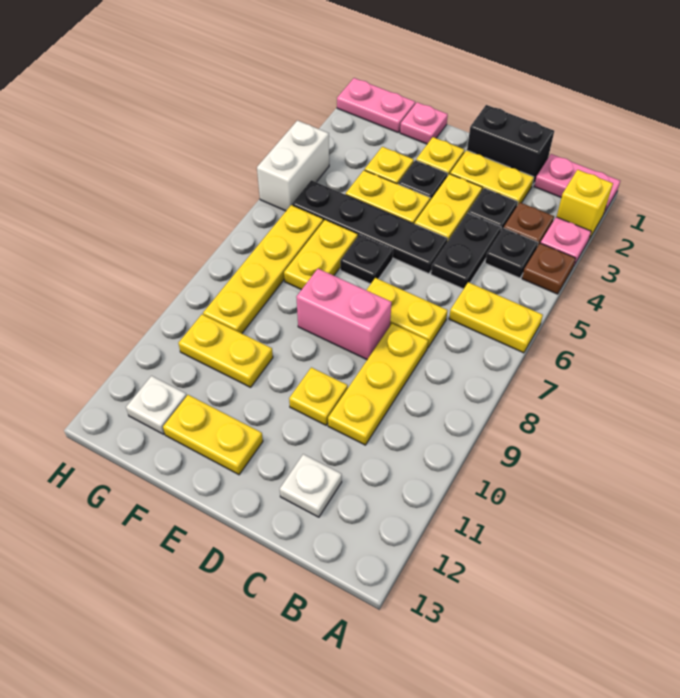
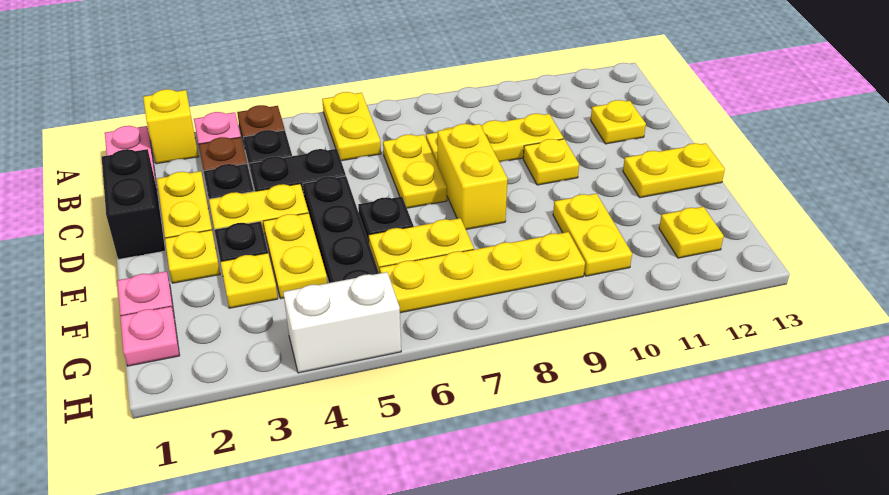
white plate C12 level 1 -> yellow plate C12 level 1
pink brick D8:E8 level 1 -> yellow brick D8:E8 level 1
yellow plate E12:F12 level 1 -> yellow plate E12:E13 level 1
pink plate G1:H1 level 1 -> pink plate G1 level 1
white plate G12 level 1 -> yellow plate G12 level 1

